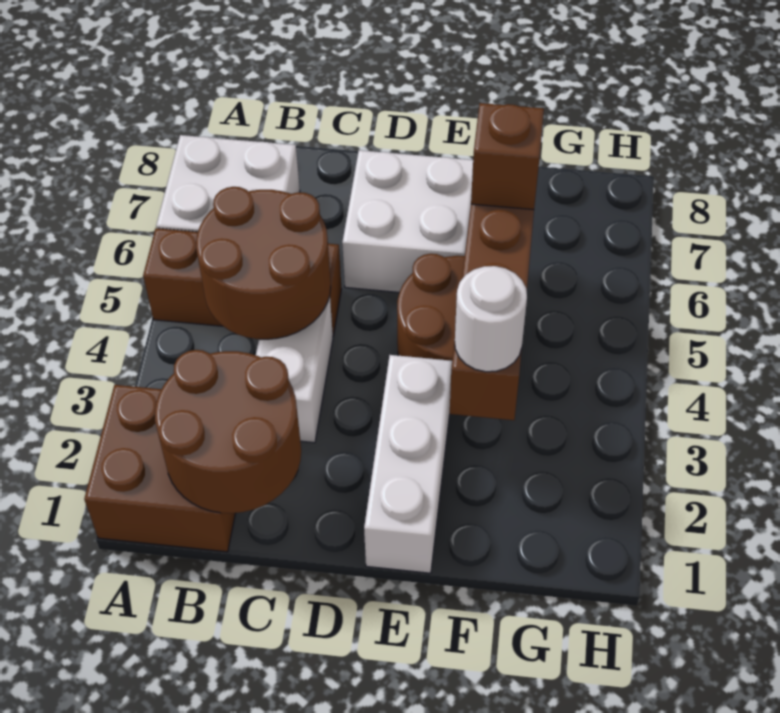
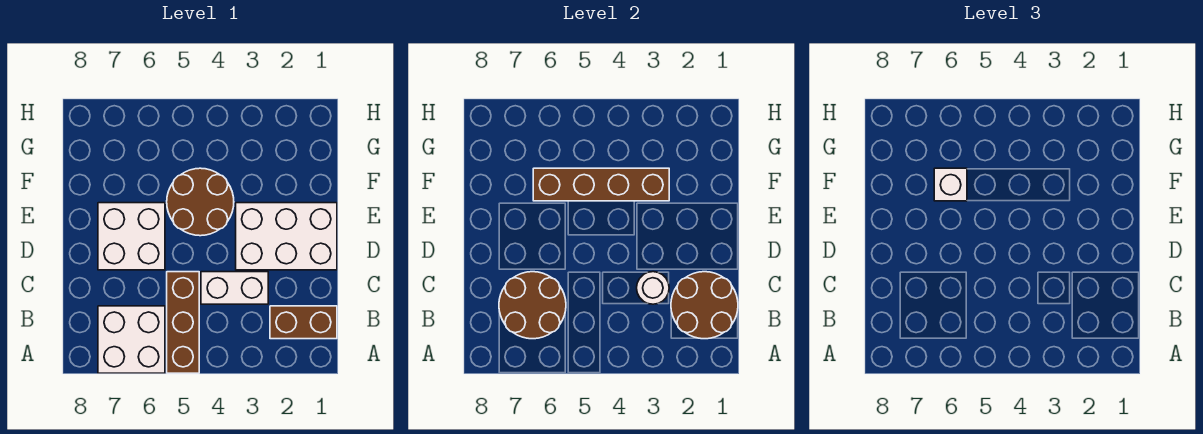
brown brick A1:B2 level 1 -> brown brick B1:B2 level 1
brown round brick B4:C5 level 2 -> brown round brick B6:C7 level 2
white brick E1:E3 level 1 -> white brick D1:E3 level 1
white round brick F3 level 3 -> white round brick C3 level 2
brown brick F6 level 3 -> white brick F6 level 3

